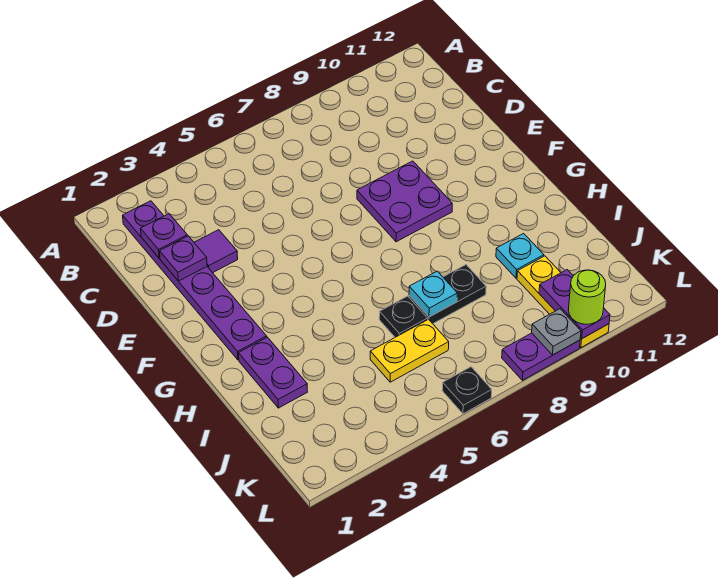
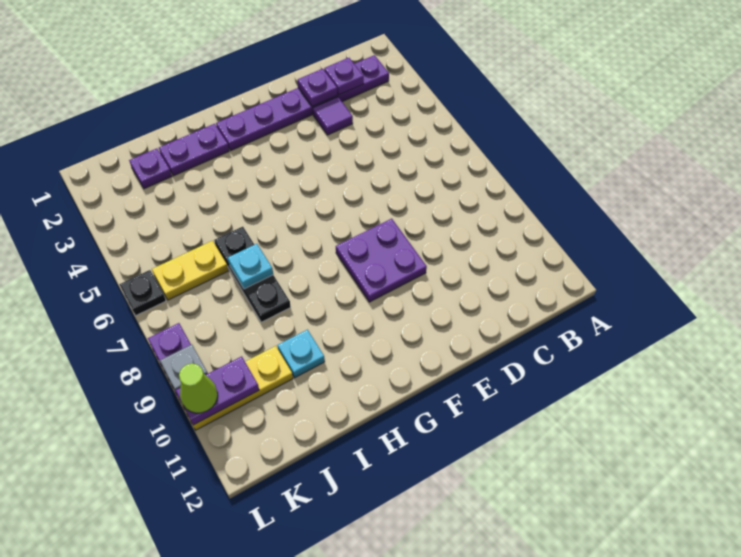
none -> purple plate J2 level 1
yellow plate J5:J6 level 1 -> yellow plate J6:K6 level 1
lime round brick L10 level 3 -> lime cone L10 level 3

